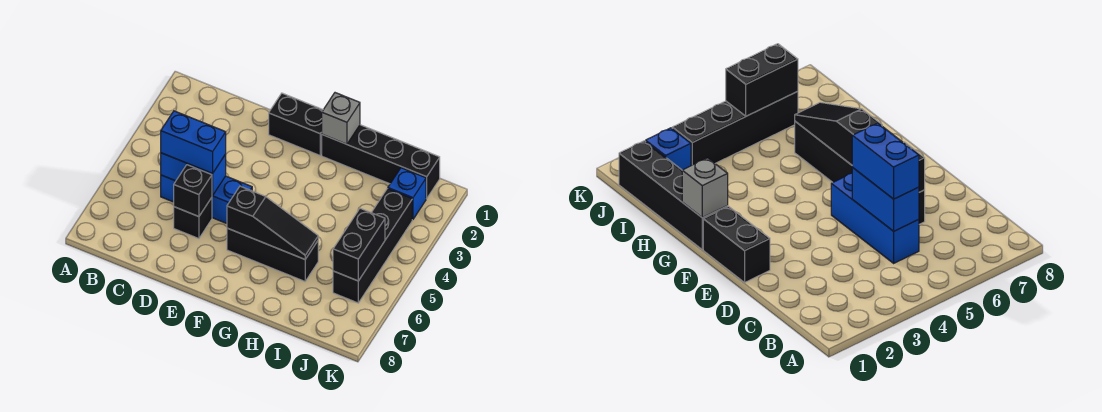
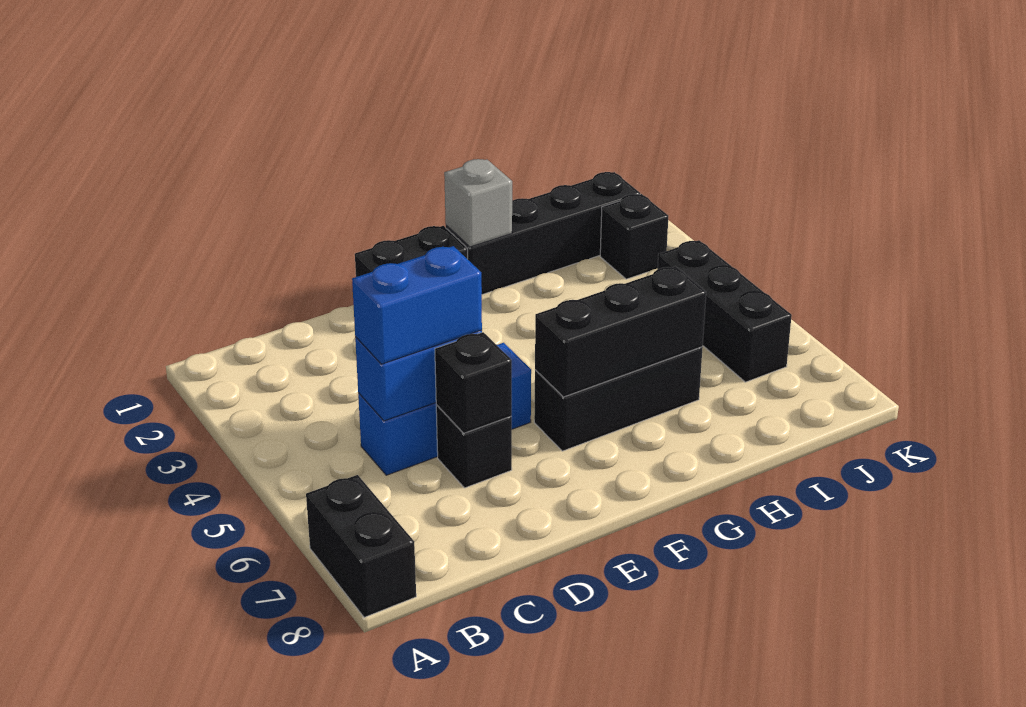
black slope F6:H6 level 2 top F -> black brick F6:H6 level 2
blue brick J2 level 1 -> black brick J2 level 1
black brick J3:J6 level 1 -> black brick J4:J6 level 1
black brick J5:J6 level 2 -> black brick A7:A8 level 1

